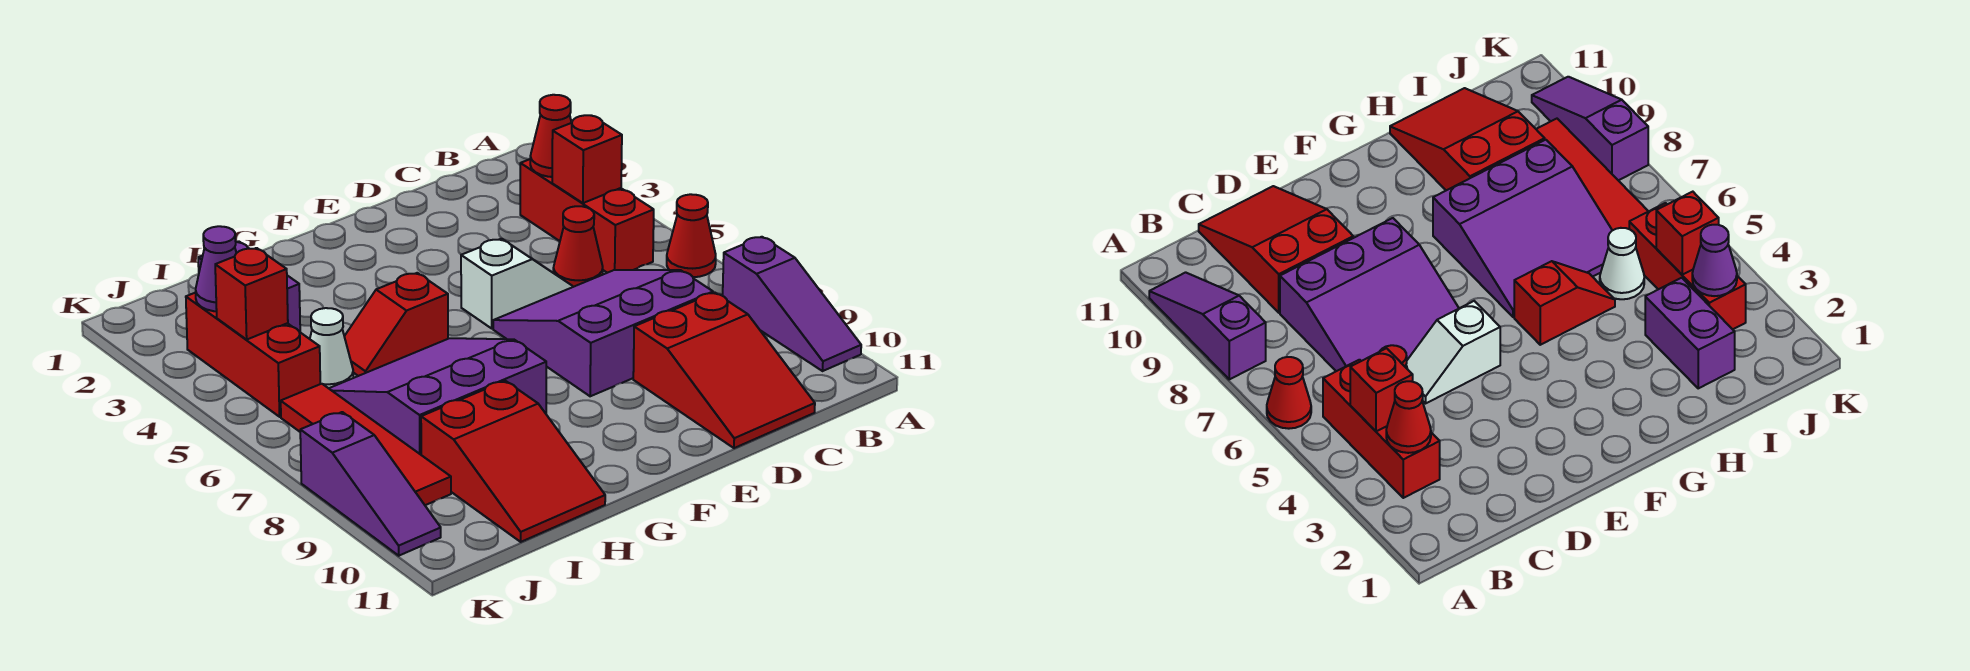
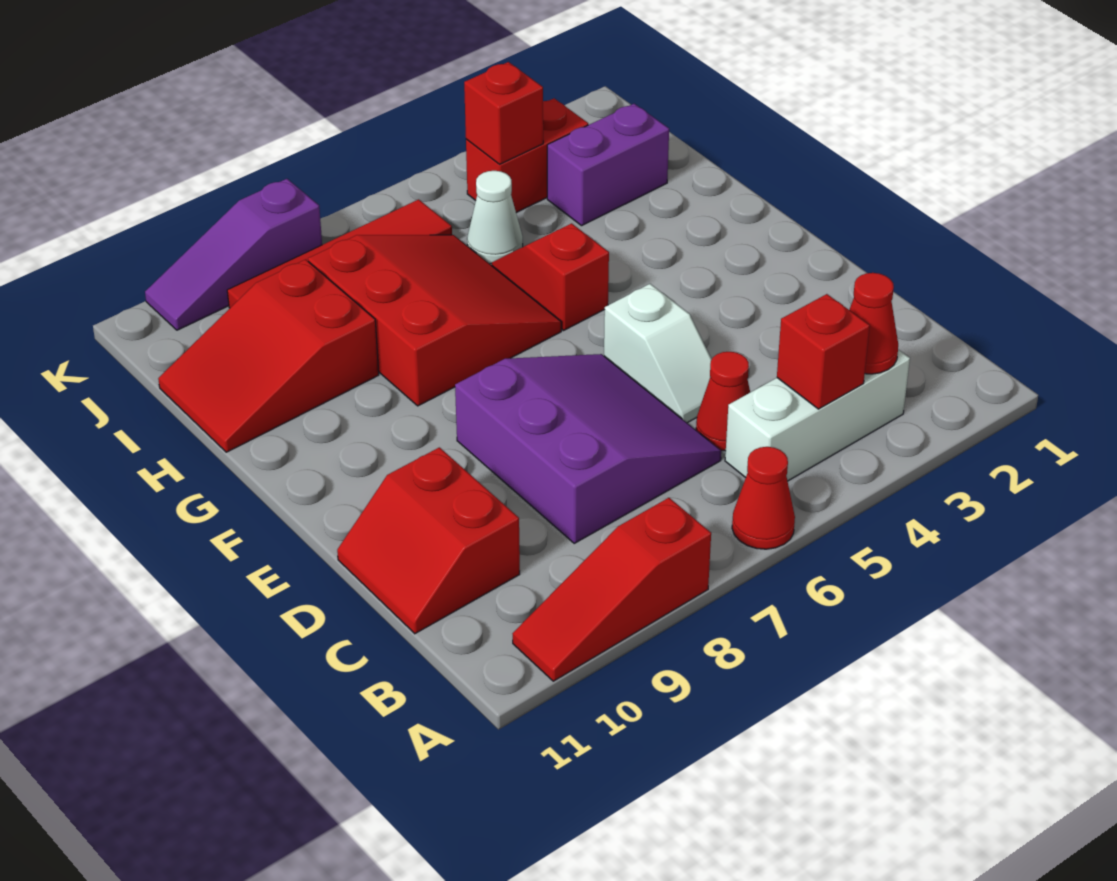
purple slope A8:A10 level 1 top 8 -> red slope A8:A10 level 1 top 8
red brick B3:B5 level 1 -> white brick B3:B5 level 1
red slope C9:D11 level 1 top 9 -> red slope C10:D11 level 1 top 10
purple slope G6:I8 level 1 top 8 -> red slope G6:I8 level 1 top 8
red brick J3:J5 level 1 -> red brick J3:J4 level 1
purple cone J3 level 2 -> none

